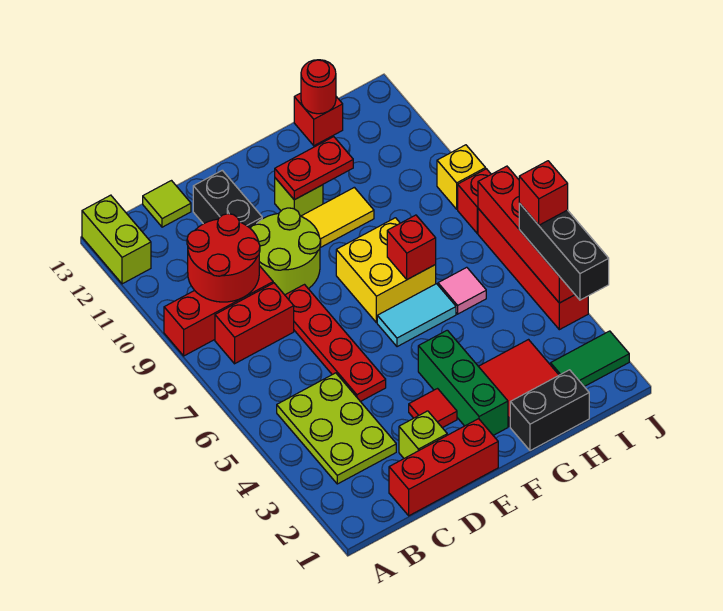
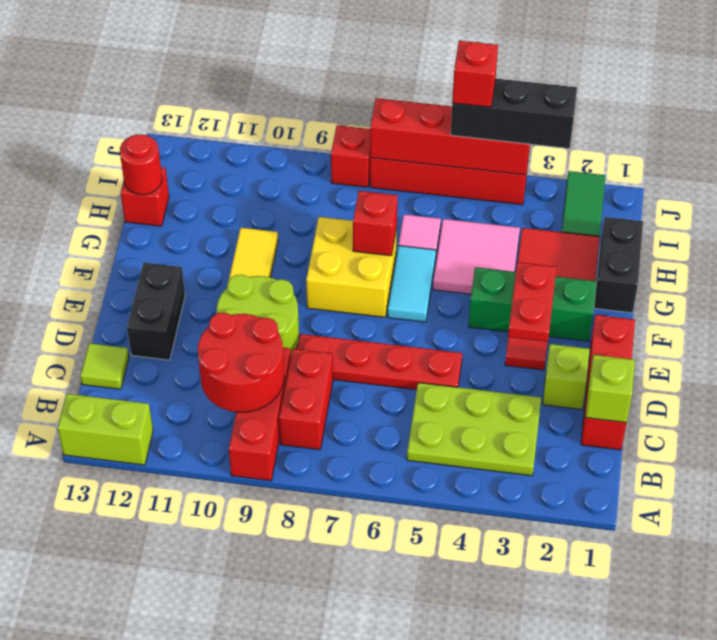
black brick D11:D12 level 1 -> black brick D12:E12 level 1
lime brick F11 level 1 -> lime brick C1 level 2
red plate F11:G11 level 2 -> red plate E3:F3 level 2
none -> pink tile G4:H5 level 1
yellow brick J9 level 1 -> none

